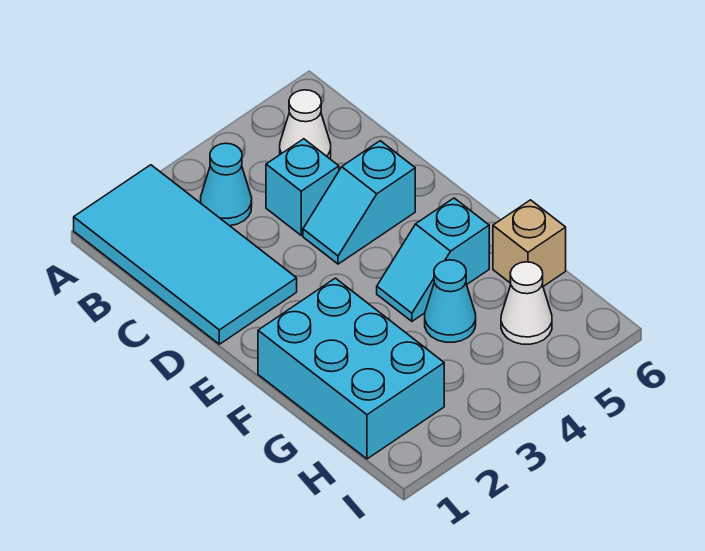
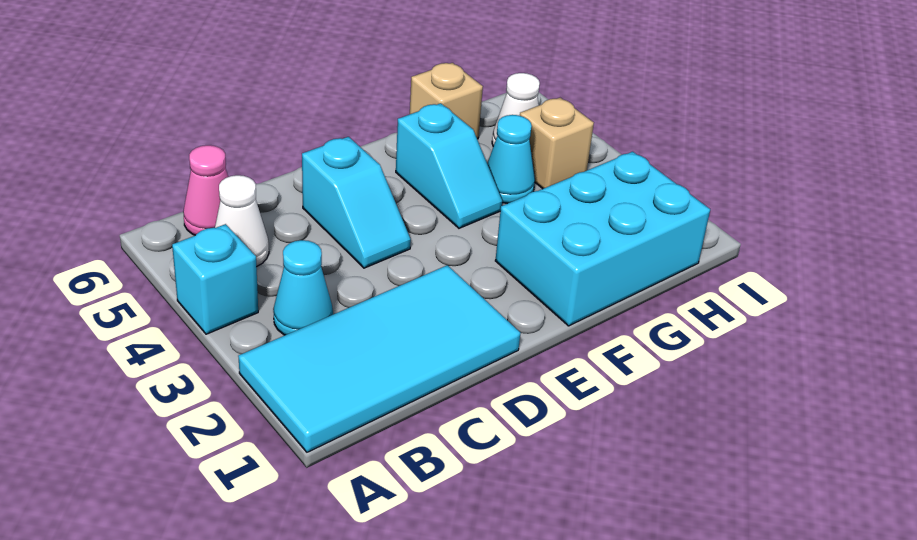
none -> pink cone B6 level 1
cyan brick C4 level 1 -> cyan brick A4 level 1
none -> tan brick H4 level 1

